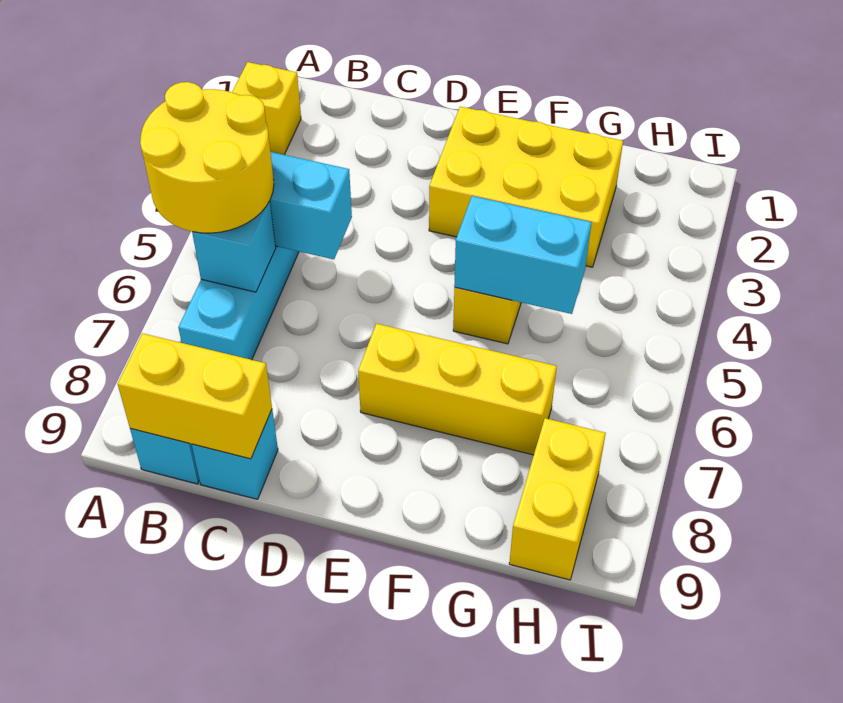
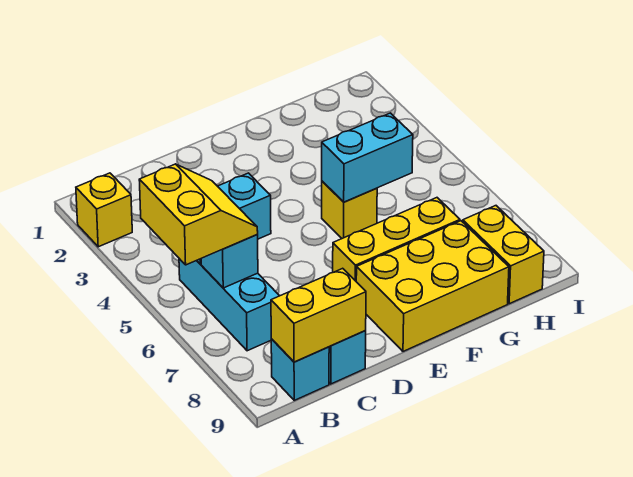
yellow round brick A5:B6 level 3 -> yellow slope A5:B6 level 3 top A
yellow brick E2:G3 level 1 -> yellow brick E8:G9 level 1

